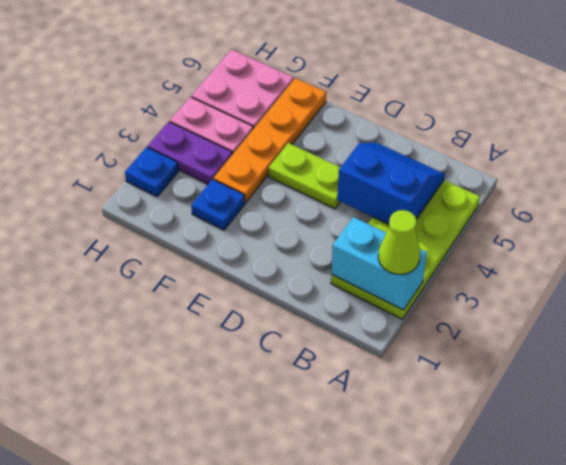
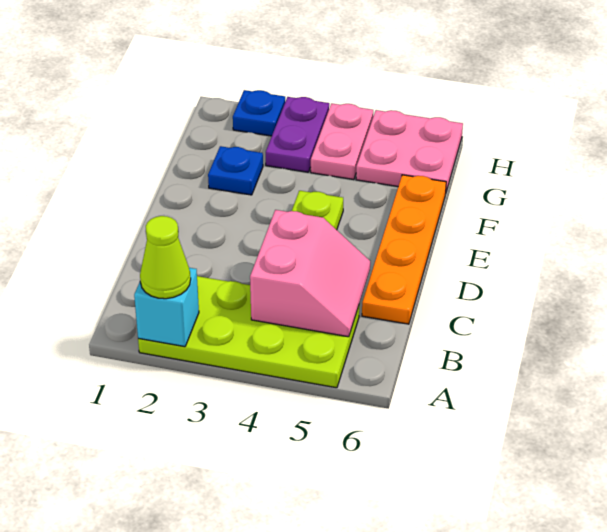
cyan brick A2:B2 level 2 -> cyan brick A2 level 2
blue slope B4:C5 level 2 top 4 -> pink slope B4:C5 level 2 top 4
orange plate F3:F6 level 1 -> orange plate C6:F6 level 1

